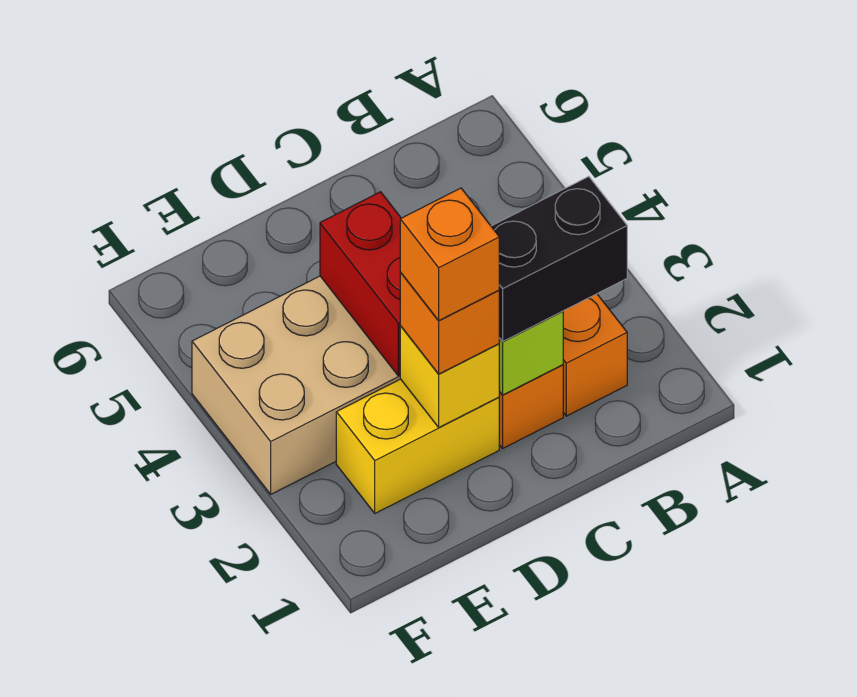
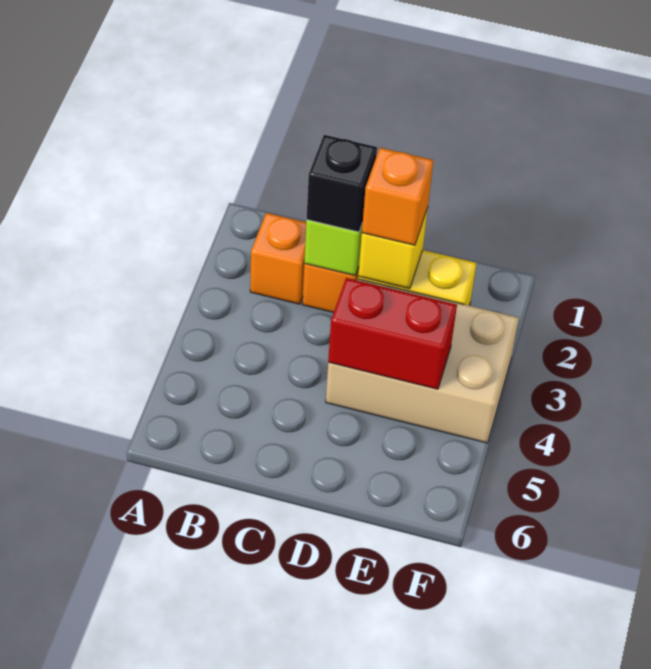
black brick B2:C2 level 3 -> black brick C2 level 3
orange brick D2 level 4 -> none
red brick D3:D4 level 2 -> red brick D4:E4 level 2

